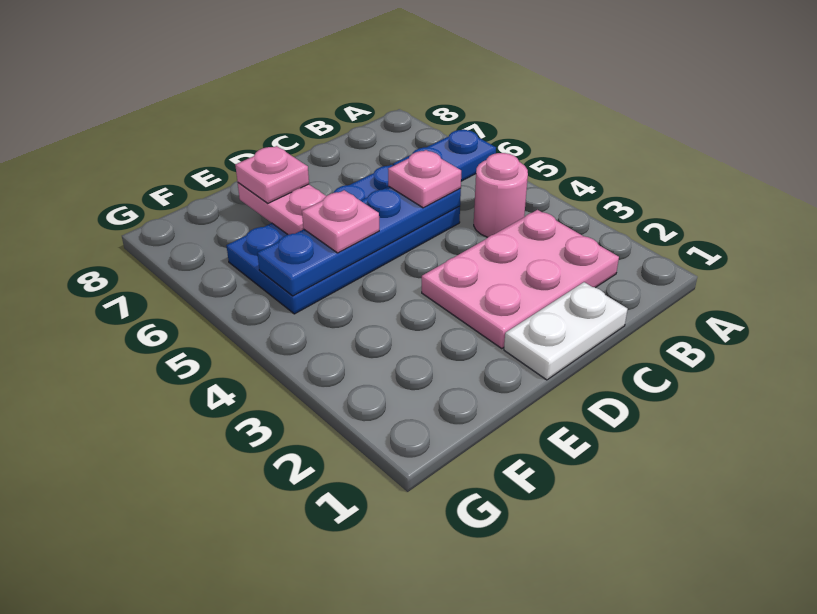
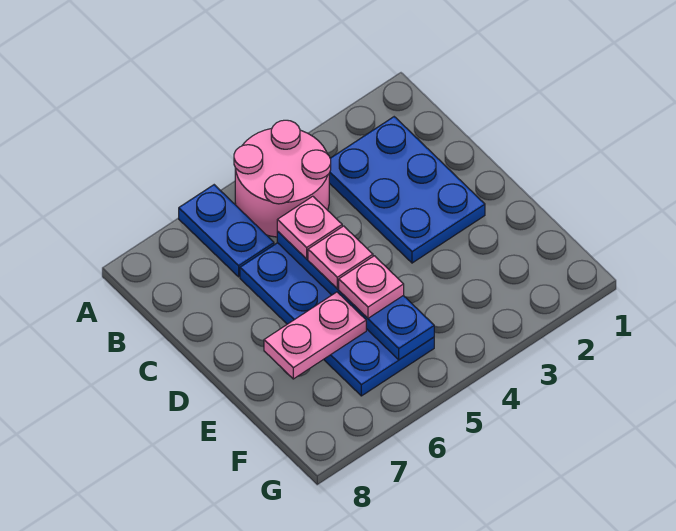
pink plate B2:D3 level 1 -> blue plate B2:D3 level 1
pink round brick B4 level 1 -> pink round brick A4:B5 level 1
white plate C1:D1 level 1 -> none
pink plate E7 level 3 -> pink plate D5 level 3

